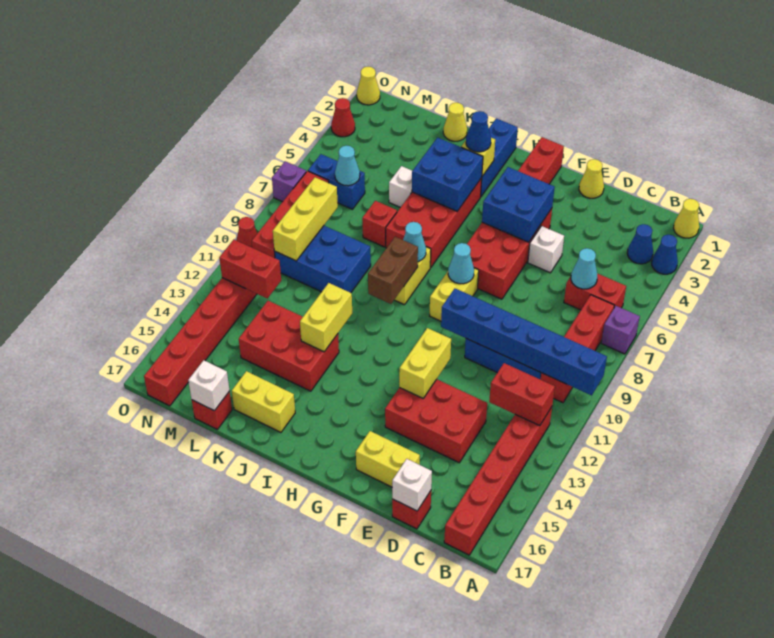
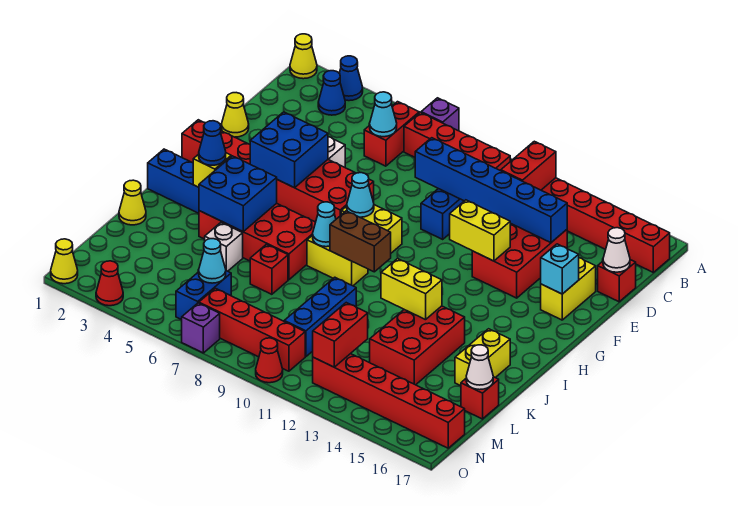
blue brick A10:F10 level 2 -> blue brick D9:D14 level 2
white brick D17 level 2 -> white cone D17 level 2
none -> cyan brick F16 level 2
blue brick K9:M10 level 1 -> blue brick K10:M10 level 1
white brick L17 level 2 -> white cone L17 level 2
yellow brick M8:M10 level 2 -> none

